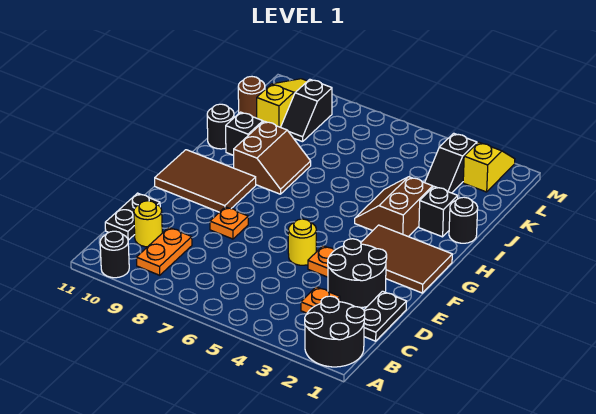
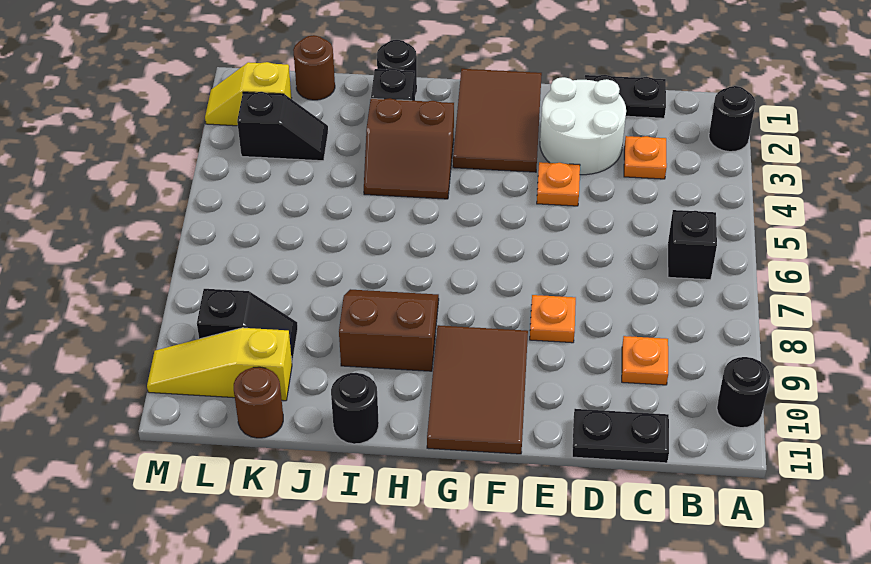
black round brick A1:B2 level 1 -> black round brick A2 level 1
orange plate B9:C9 level 1 -> orange plate C9 level 1
yellow round brick C10 level 1 -> none
black round brick D2:E3 level 1 -> white round brick D2:E3 level 1
yellow round brick E5 level 1 -> none
black brick I10 level 1 -> black brick B6 level 1
none -> brown round brick K1 level 1

